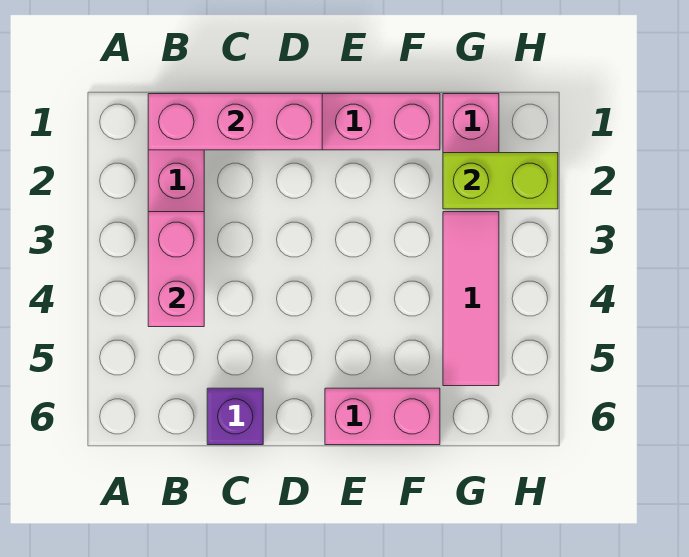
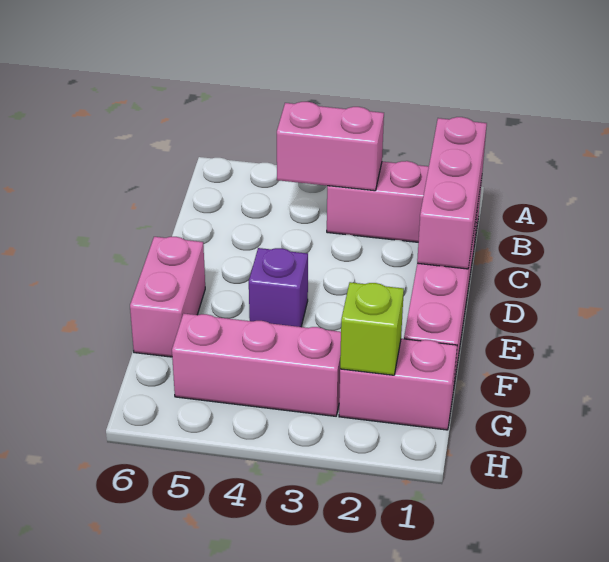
purple brick C6 level 1 -> purple brick E4 level 1
lime brick G2:H2 level 2 -> lime brick G2 level 2
pink tile G3:G5 level 1 -> pink brick G3:G5 level 1

